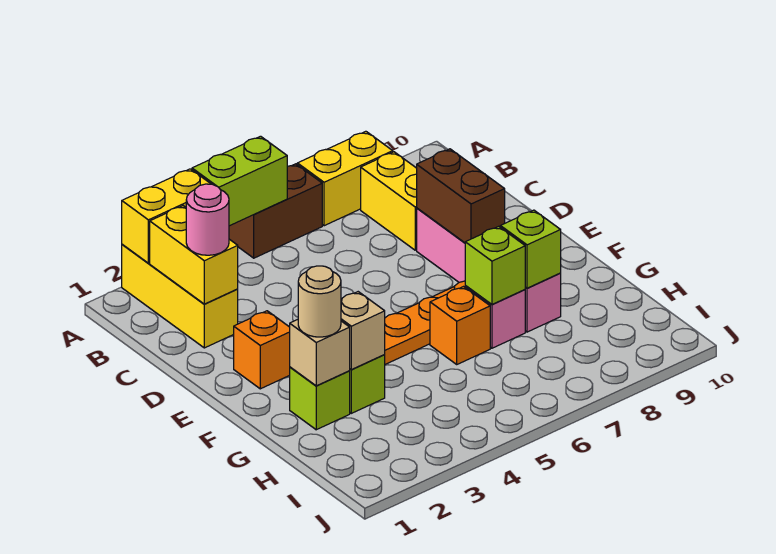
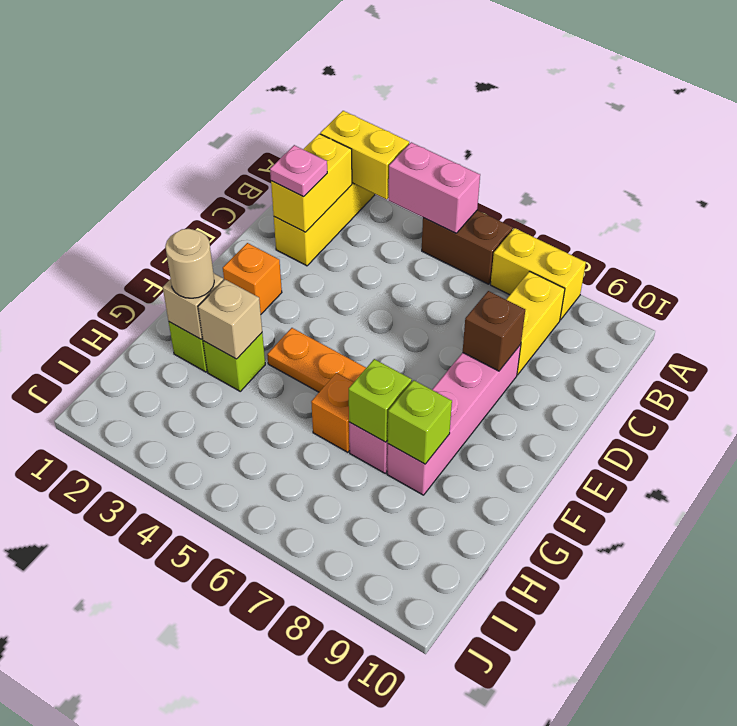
lime brick A4:A5 level 2 -> pink brick A4:A5 level 2
pink round brick C2 level 3 -> pink plate C2 level 3
brown brick D8:E8 level 2 -> brown brick D8 level 2

